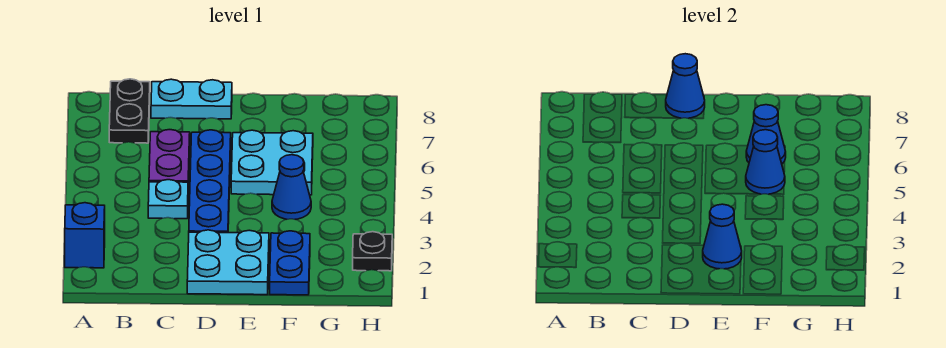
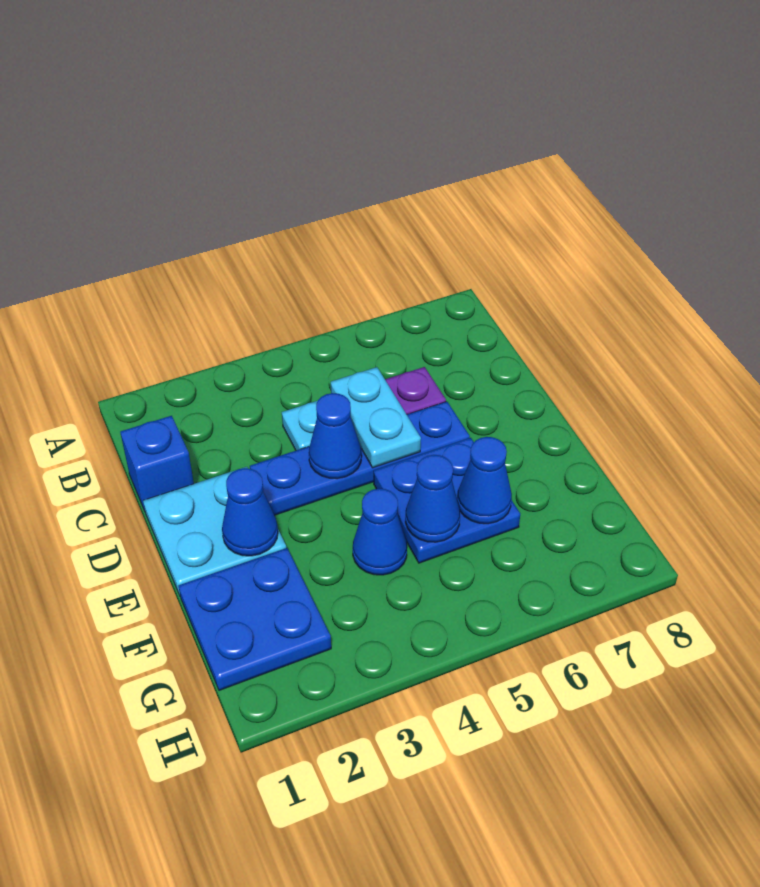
blue brick A2 level 1 -> blue brick C1 level 1
black plate B7:B8 level 1 -> none
cyan plate C8:D8 level 1 -> cyan plate C5:D5 level 2
blue cone D8 level 2 -> blue cone D4 level 2
cyan plate E5:F6 level 1 -> blue plate E5:F6 level 1
blue plate F1:F2 level 1 -> blue plate F1:G2 level 1
black plate H2 level 1 -> none

